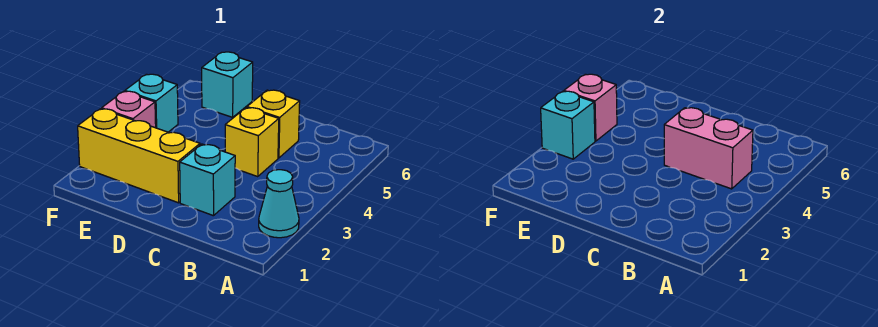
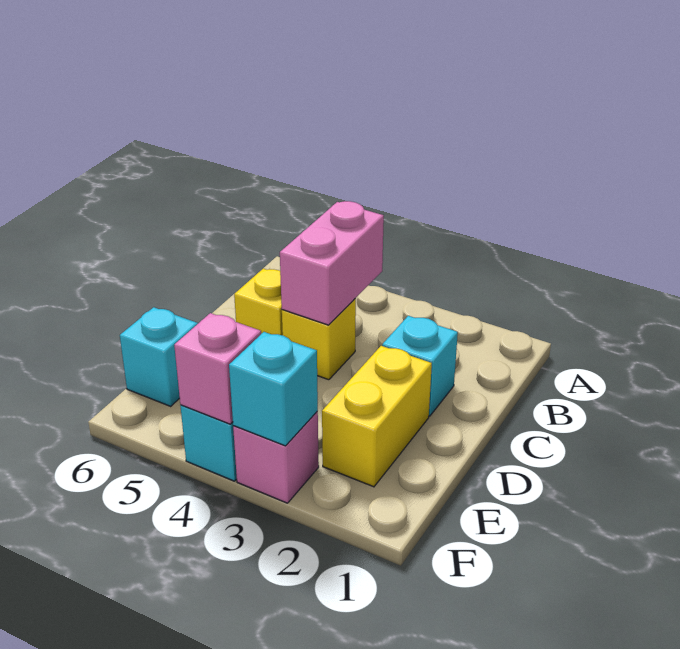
cyan cone A2 level 1 -> none
yellow brick D2:F2 level 1 -> yellow brick D2:E2 level 1

